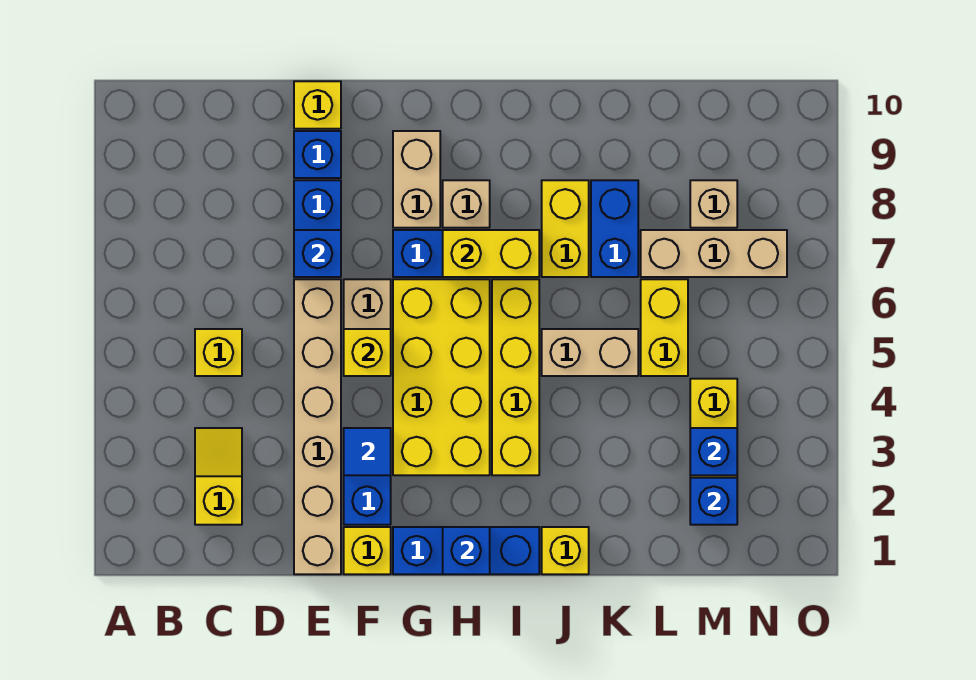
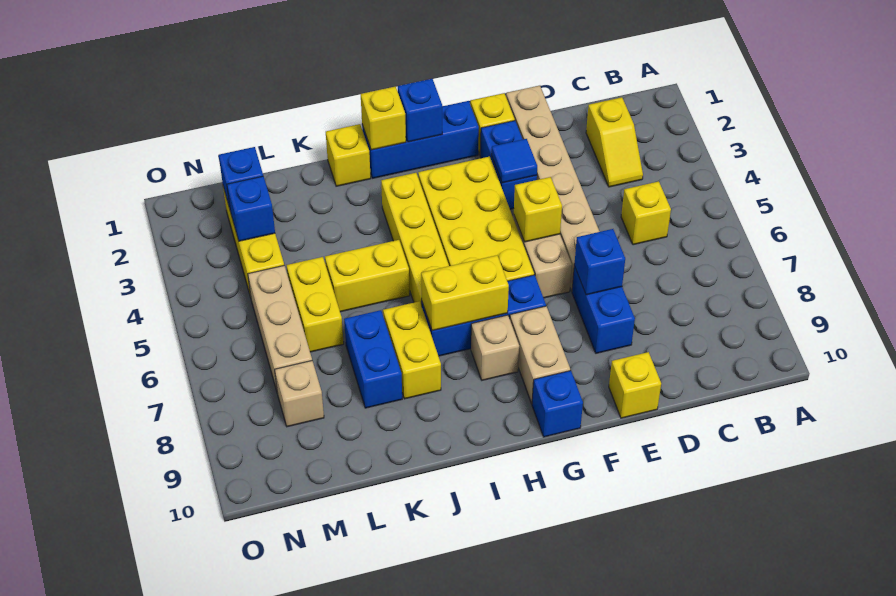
blue brick E9 level 1 -> blue brick G10 level 1
none -> yellow brick I1 level 2
tan brick J5:K5 level 1 -> yellow brick J5:K5 level 1
tan brick L7:N7 level 1 -> tan brick M5:M7 level 1

